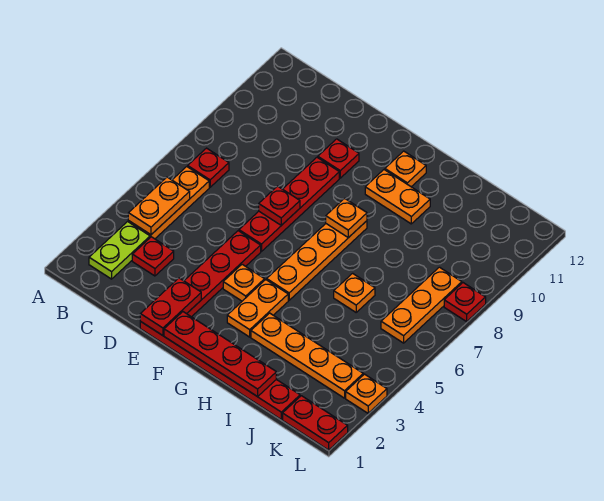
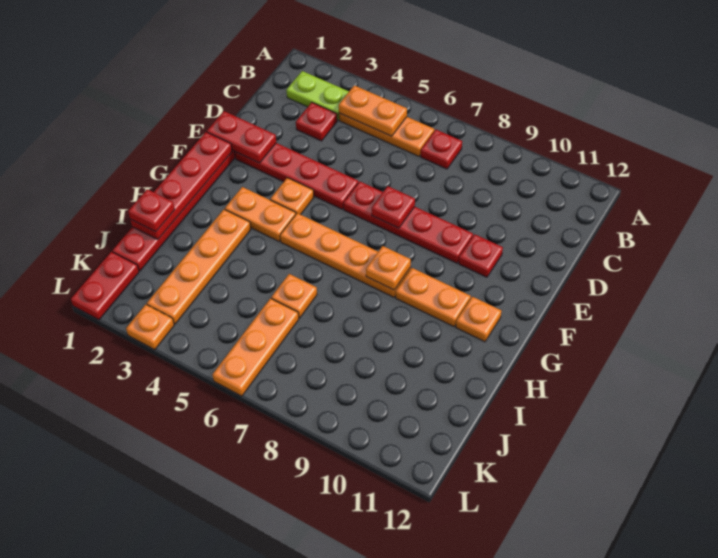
orange plate G10:H10 level 1 -> orange plate G9:G10 level 1
orange plate K6:K8 level 1 -> orange plate J6:L6 level 1
red plate L8 level 1 -> red plate I1 level 3

